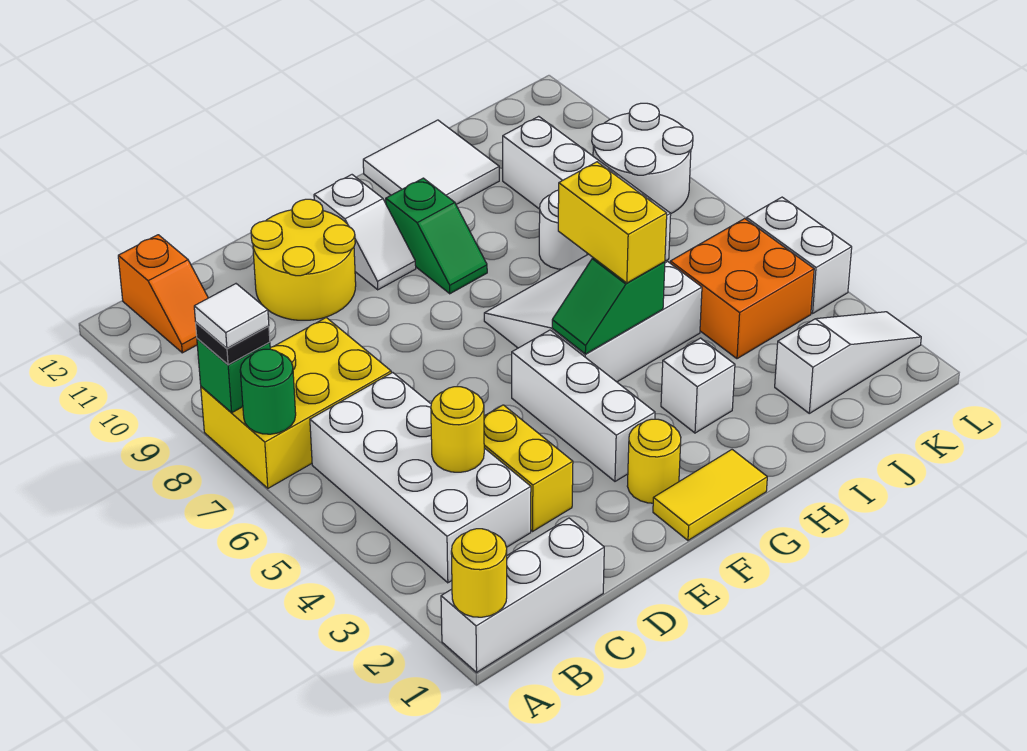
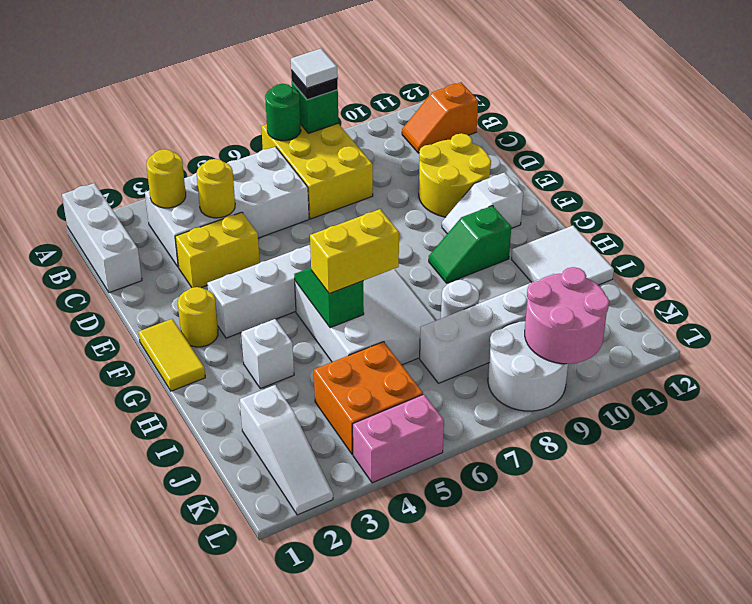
yellow round brick A1 level 2 -> yellow round brick B3 level 2
none -> pink round brick K9:L10 level 2
white brick L4:L5 level 1 -> pink brick L4:L5 level 1

